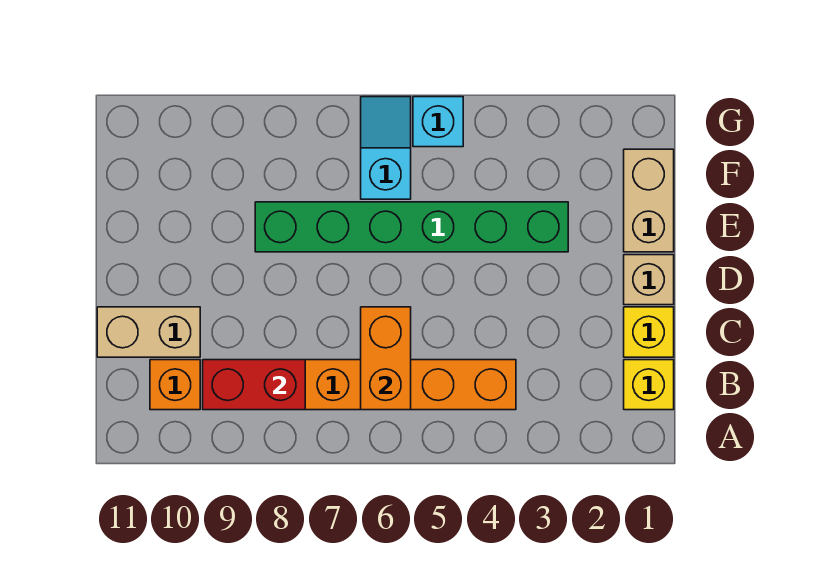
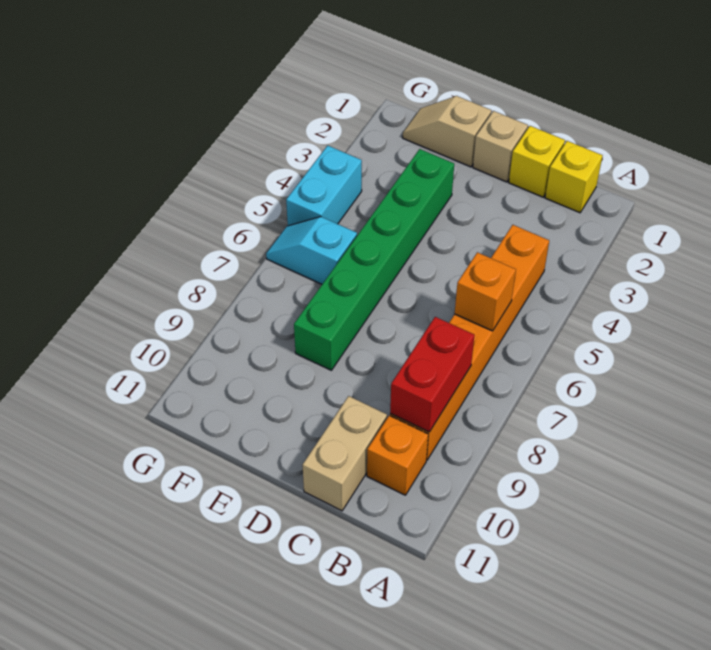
orange brick B6:C6 level 2 -> orange brick B6 level 2
tan brick E1:F1 level 1 -> tan slope E1:F1 level 1 top E
cyan brick G5 level 1 -> cyan brick G4:G5 level 1

